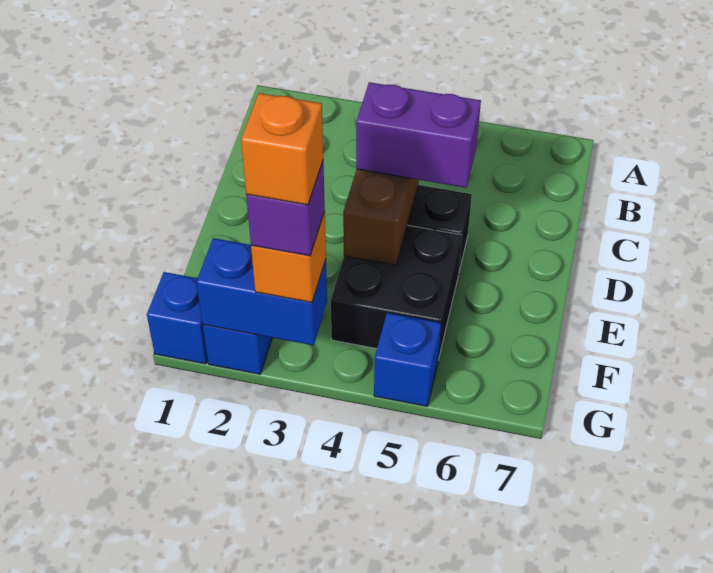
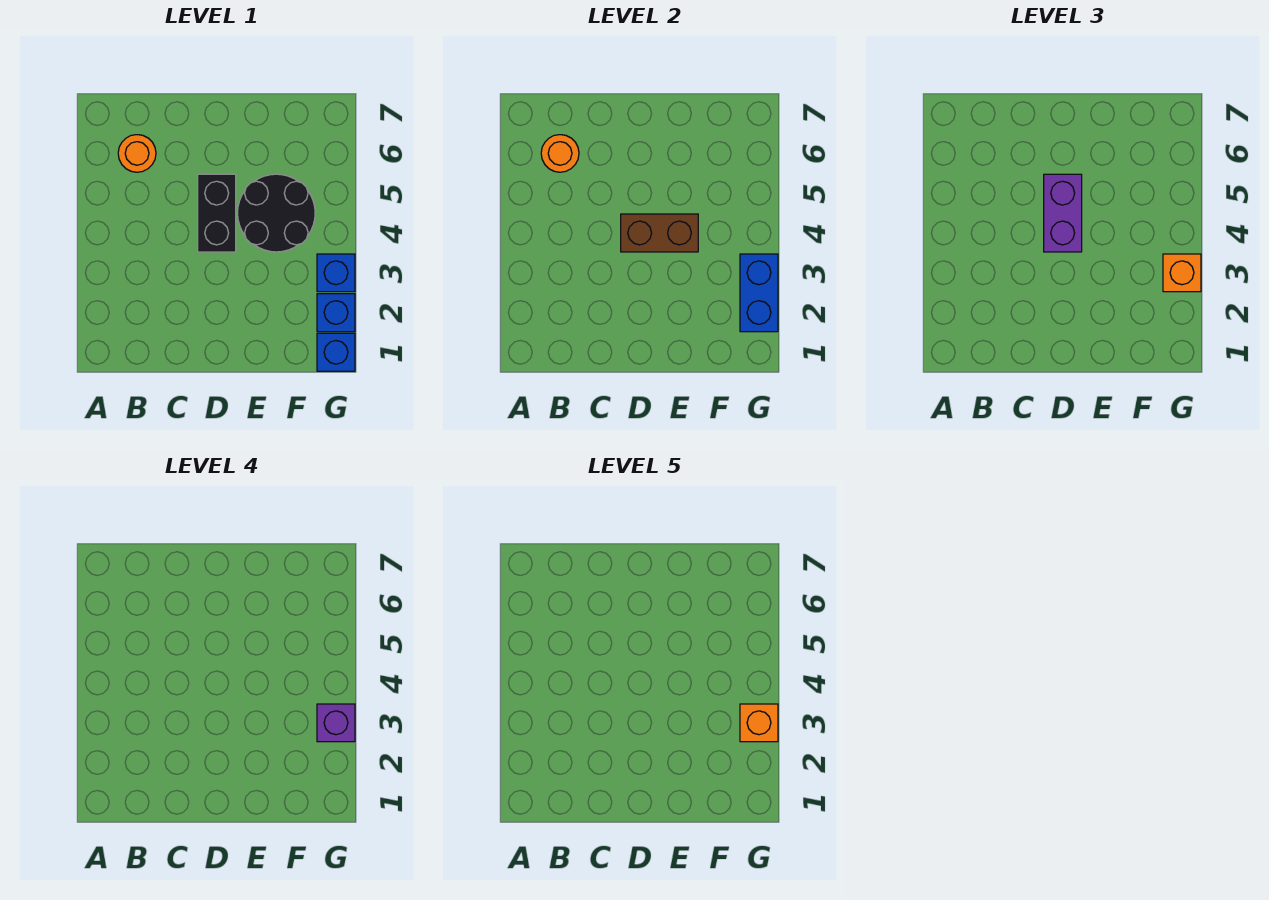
none -> orange round brick B6 level 1
none -> orange round brick B6 level 2
black brick E4:F5 level 1 -> black round brick E4:F5 level 1
blue brick G5 level 1 -> blue brick G3 level 1

